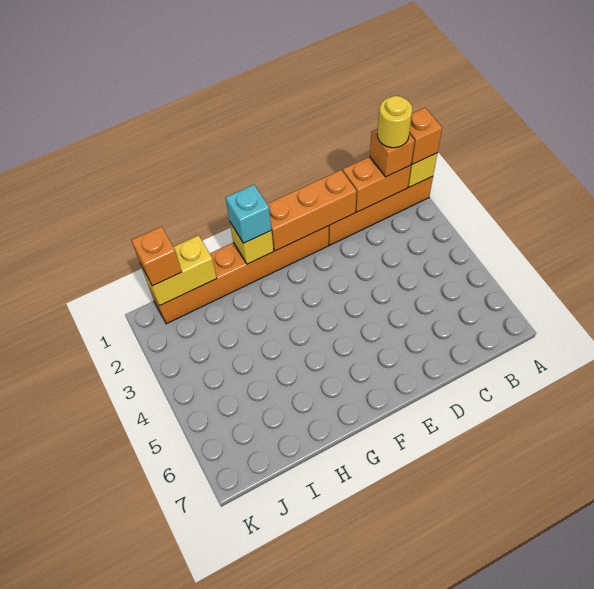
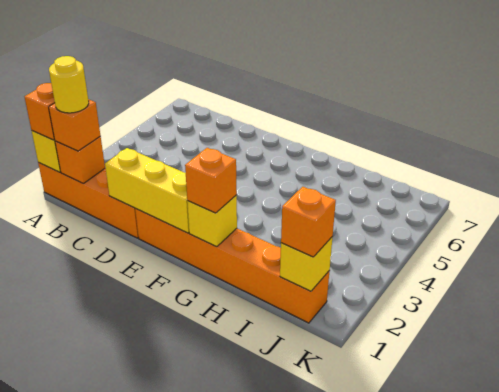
orange brick B1:C1 level 2 -> orange brick B1 level 2
orange brick D1:F1 level 2 -> yellow brick D1:F1 level 2
cyan brick G1 level 3 -> orange brick G1 level 3
yellow brick I1:J1 level 2 -> yellow brick J1 level 2

